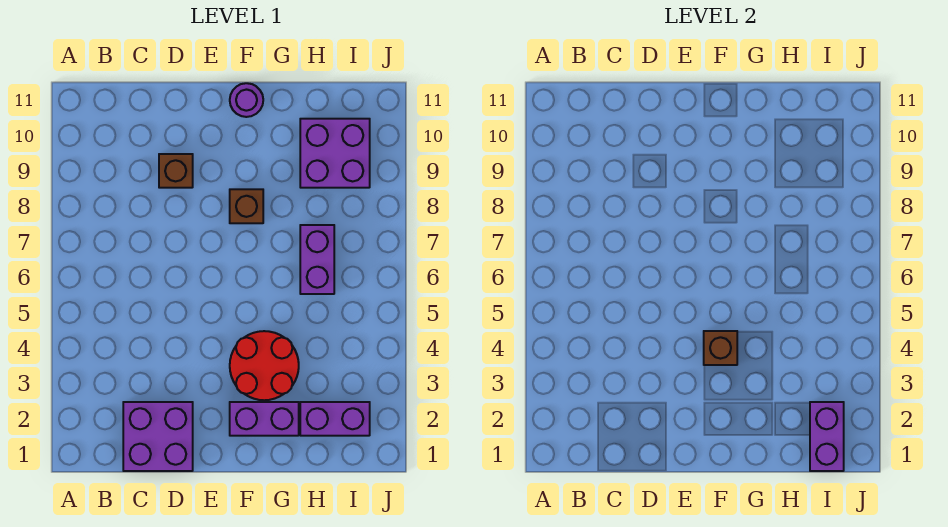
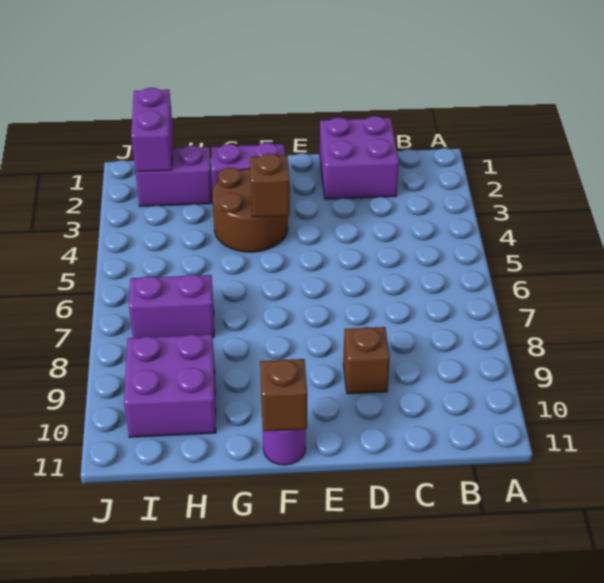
red round brick F3:G4 level 1 -> brown round brick F3:G4 level 1
brown brick F8 level 1 -> brown brick F11 level 2
purple brick H6:H7 level 1 -> purple brick H7:I7 level 1

